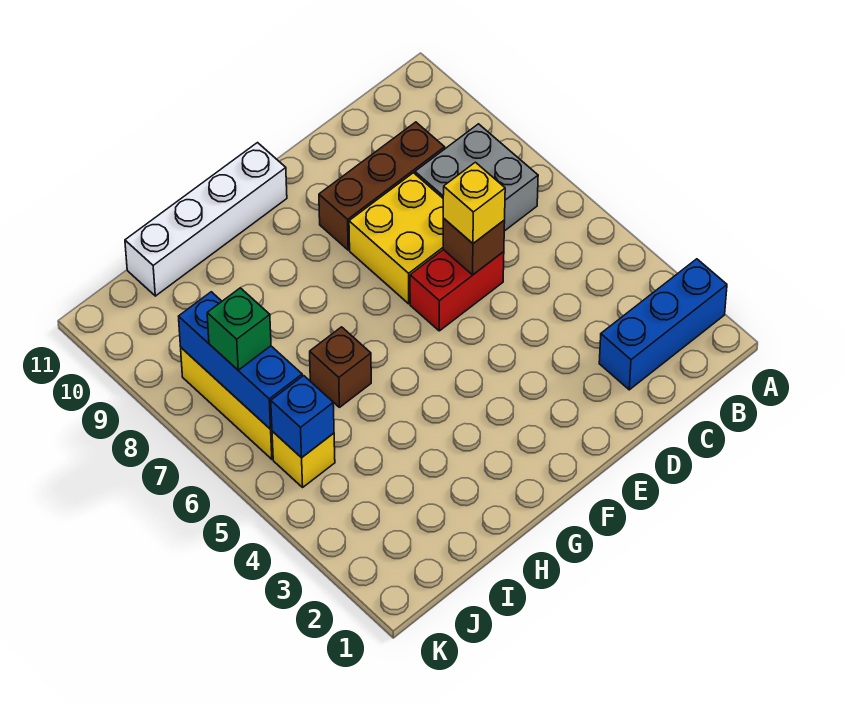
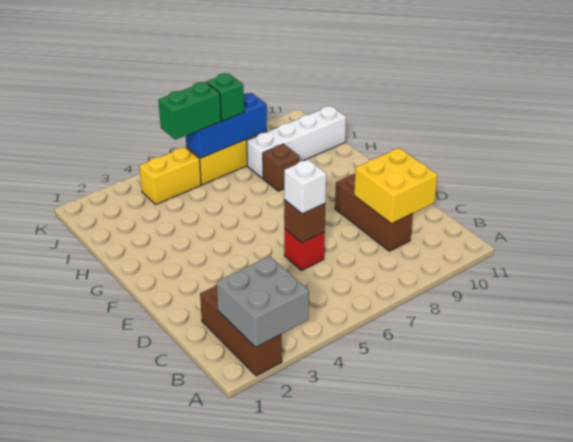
blue brick A2:C2 level 1 -> brown brick A2:C2 level 1
grey brick B7:C8 level 1 -> grey brick A2:B3 level 2
red brick D6:E6 level 1 -> red brick D6 level 1
yellow brick D6 level 3 -> white brick D6 level 3
yellow brick D7:E8 level 1 -> yellow brick C9:D10 level 2
white brick F11:I11 level 1 -> white brick I8:I11 level 1
brown brick H6 level 1 -> brown brick H8 level 1
yellow brick J5 level 1 -> yellow brick J4:J5 level 1
blue brick J5 level 2 -> none
none -> green brick J5:J6 level 3

